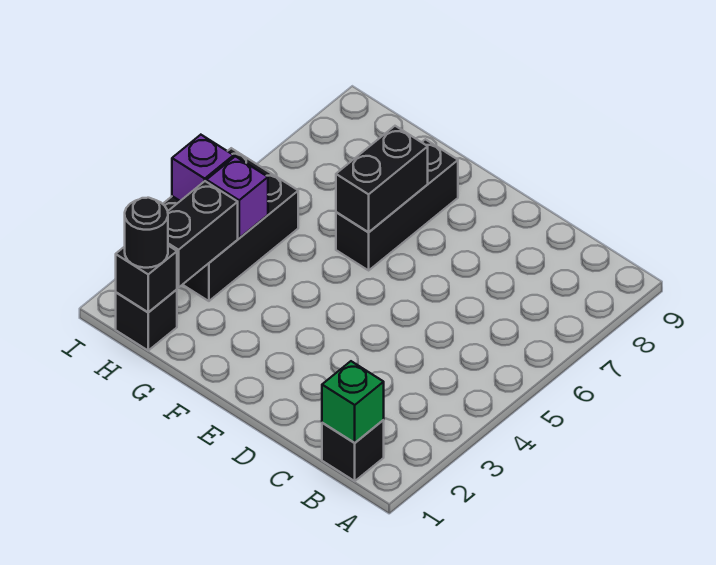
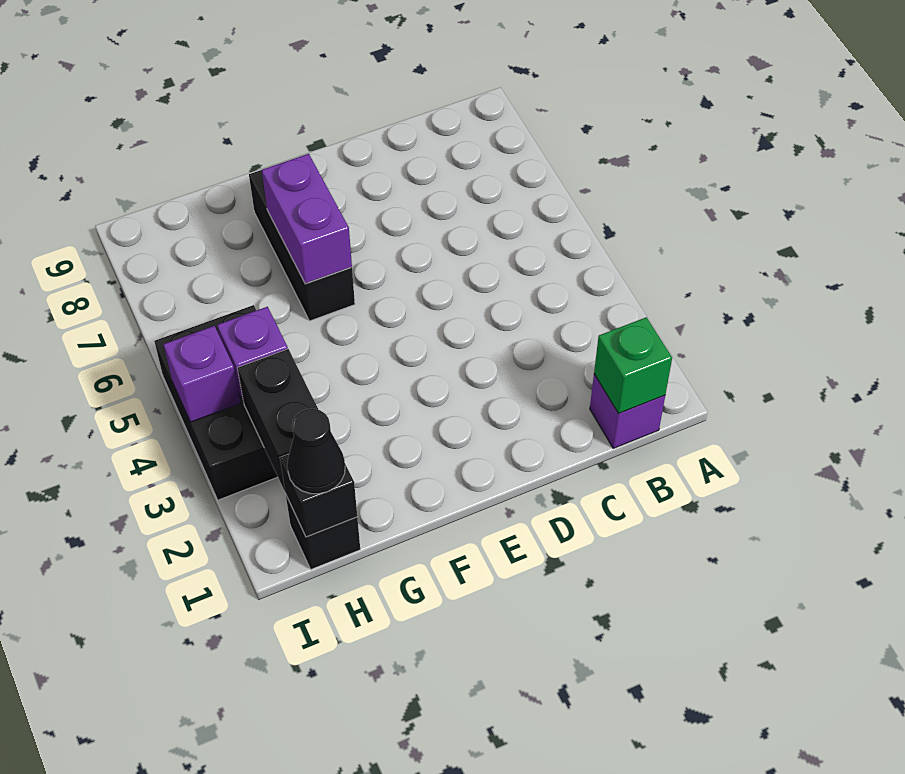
black brick B1 level 1 -> purple brick B1 level 1
black brick F6:F7 level 2 -> purple brick F6:F7 level 2
black round brick H1 level 3 -> black cone H1 level 3

